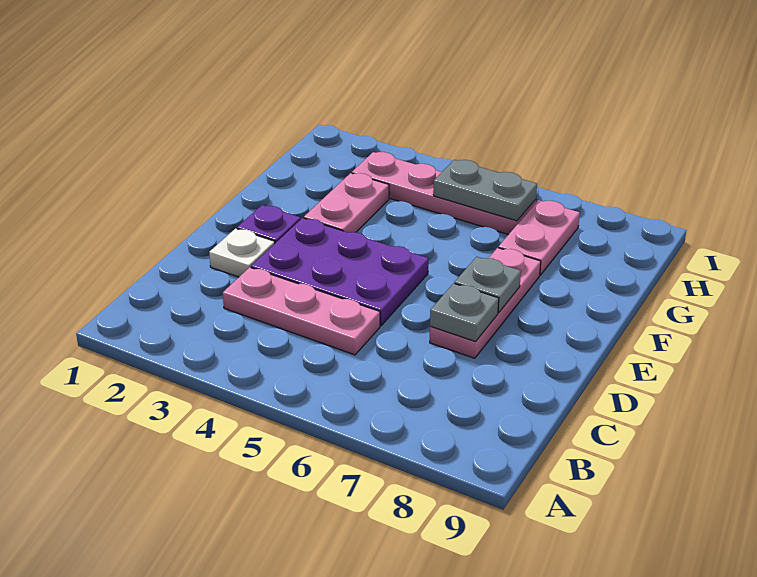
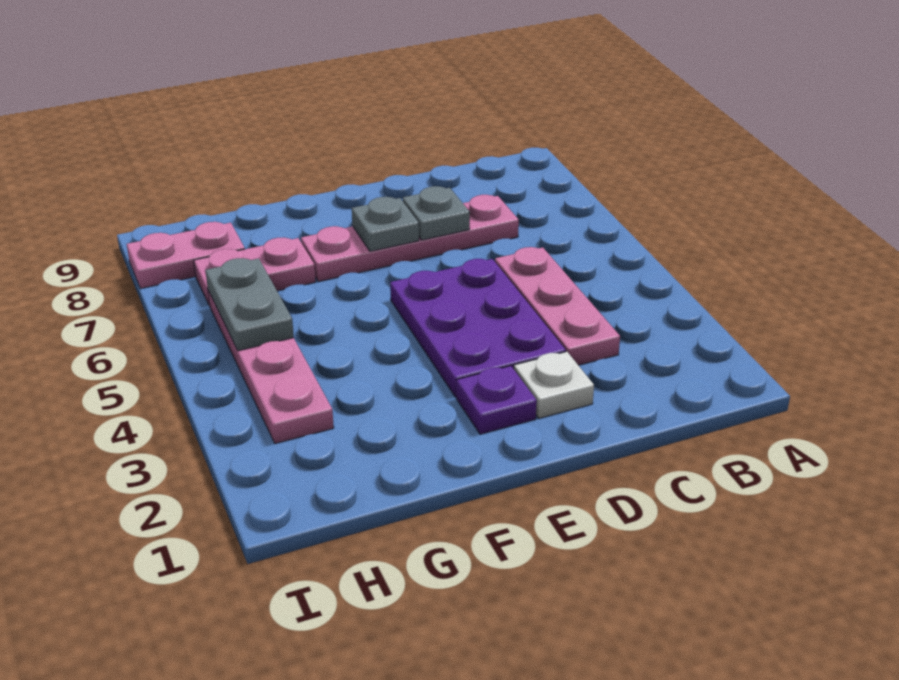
pink plate D7:F7 level 1 -> pink plate C7:F7 level 1
pink plate F3:G3 level 1 -> pink plate H8:I8 level 1

